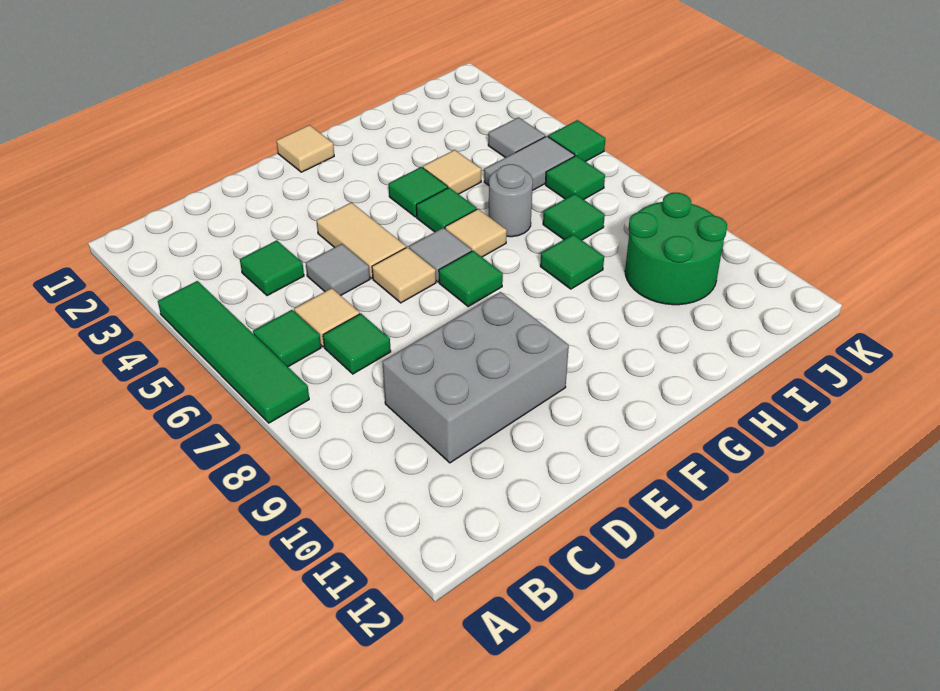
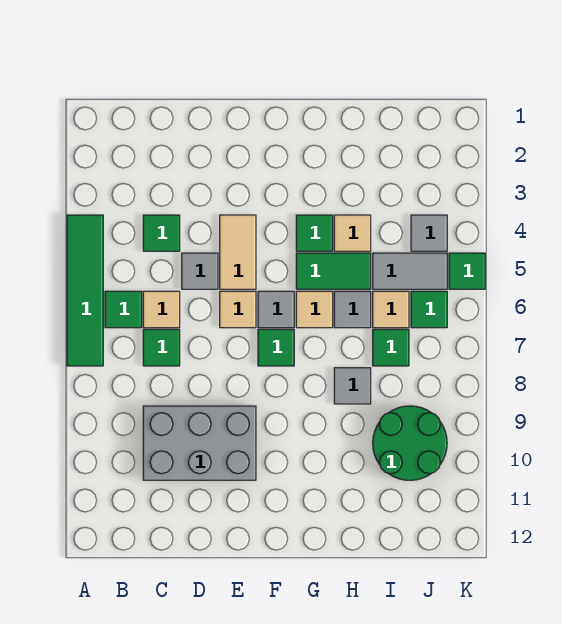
tan tile F1 level 1 -> tan tile I6 level 1
green tile G5 level 1 -> green tile G5:H5 level 1
grey round brick H6 level 1 -> grey tile H6 level 1
green tile H8 level 1 -> grey tile H8 level 1

